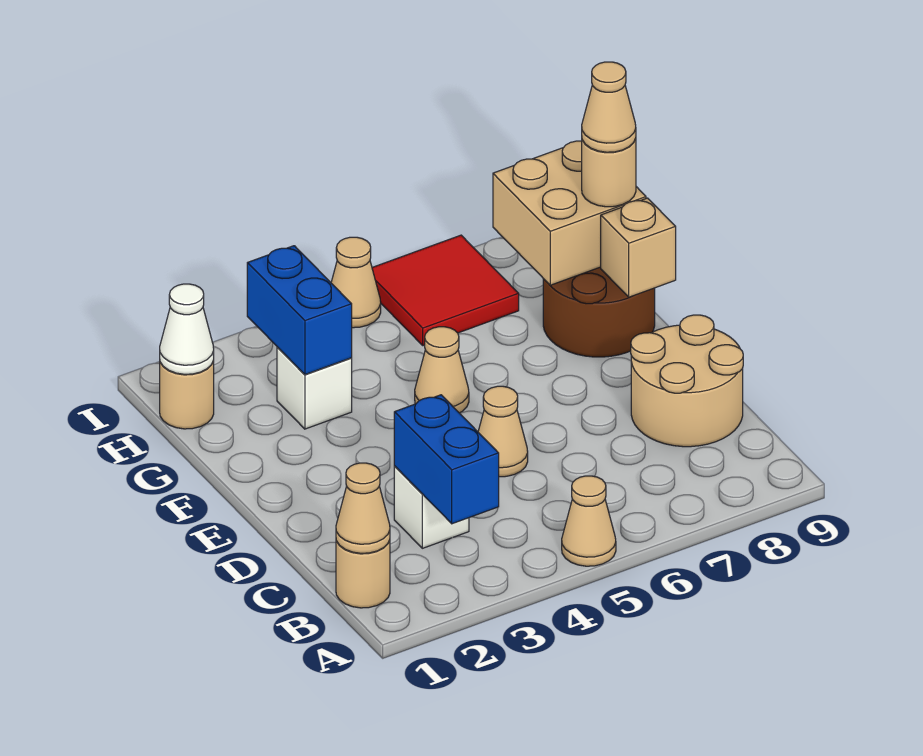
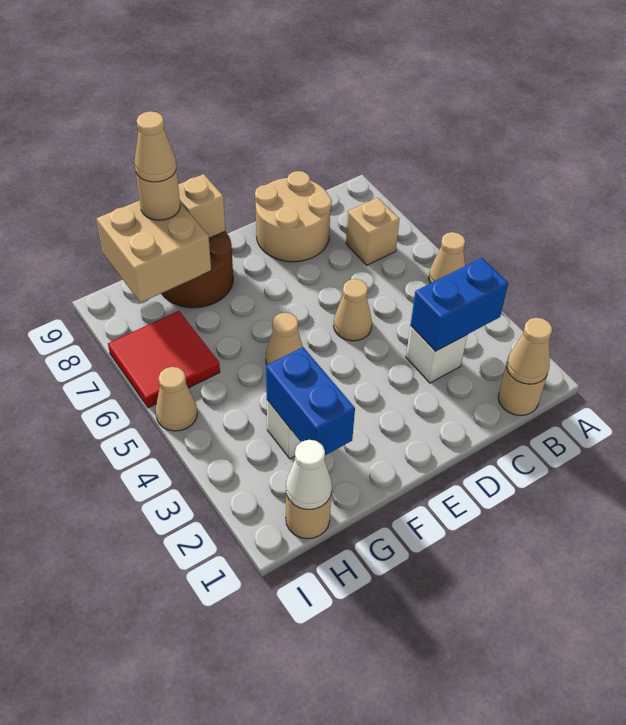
none -> tan brick B7 level 1
blue brick G3:H3 level 2 -> blue brick G2:G3 level 2

